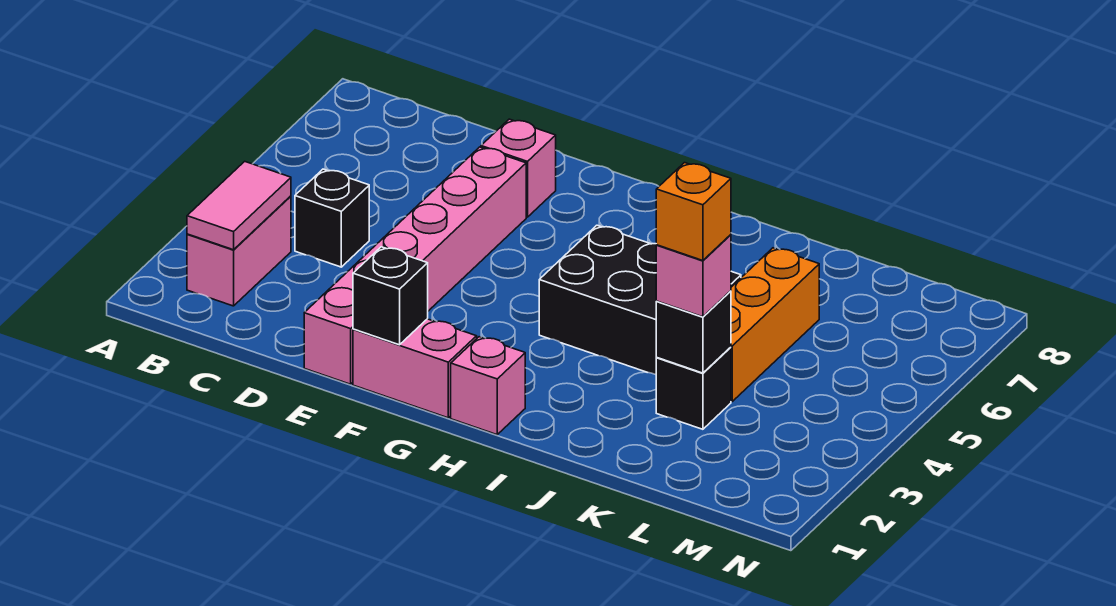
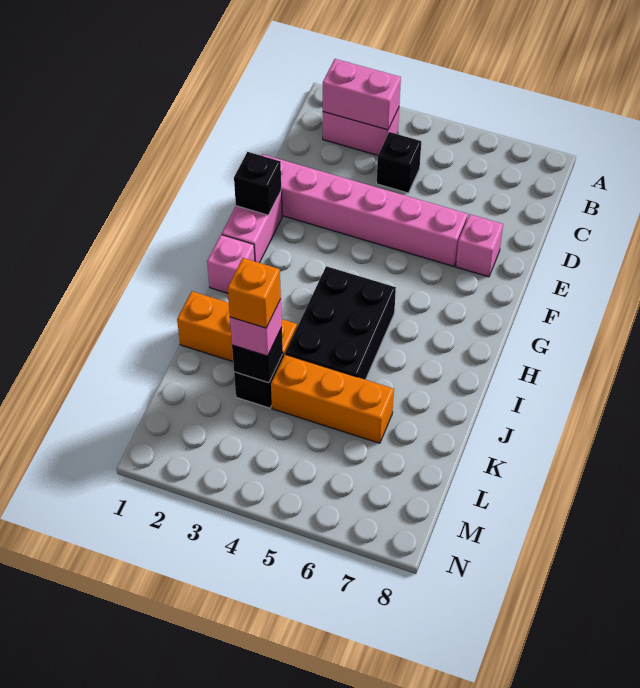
pink tile B2:B3 level 2 -> pink brick B2:B3 level 2
none -> orange brick J1:J3 level 1

